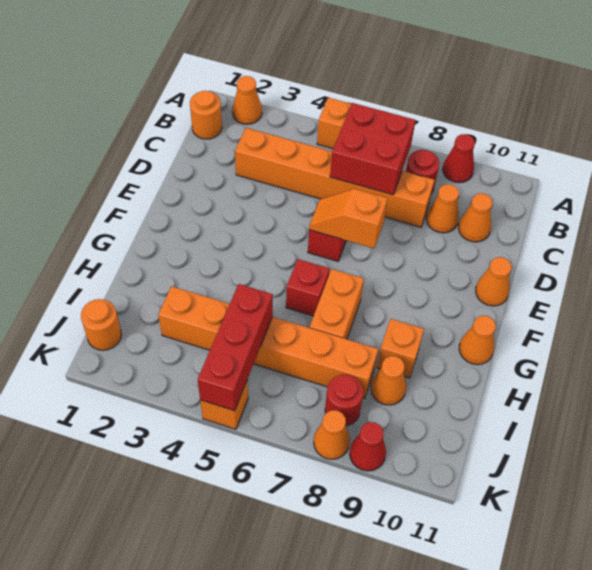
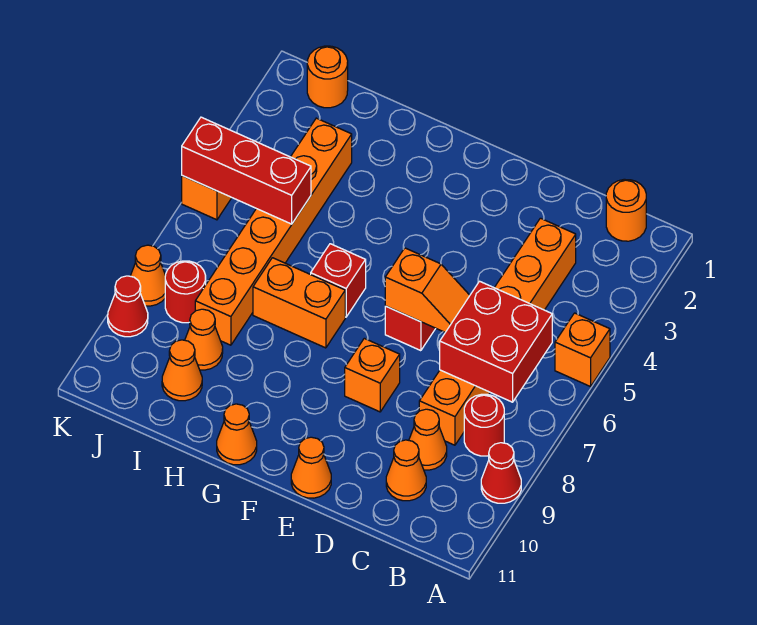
orange cone A2 level 1 -> orange cone I10 level 1
orange slope E6:E7 level 2 top 7 -> orange slope D6:E6 level 2 top E
orange brick H9 level 1 -> orange brick E8 level 1

